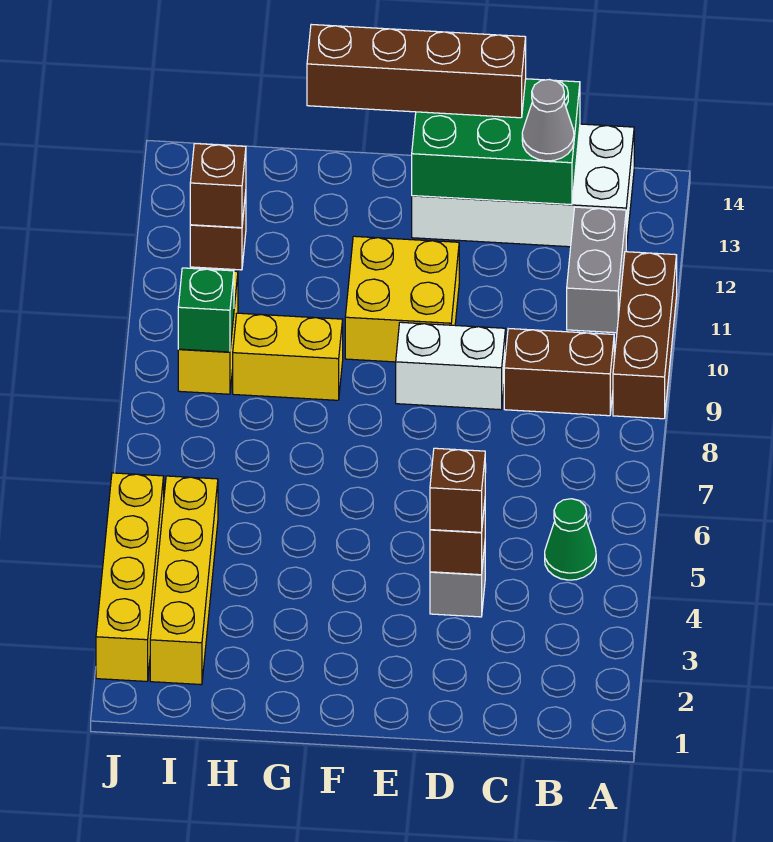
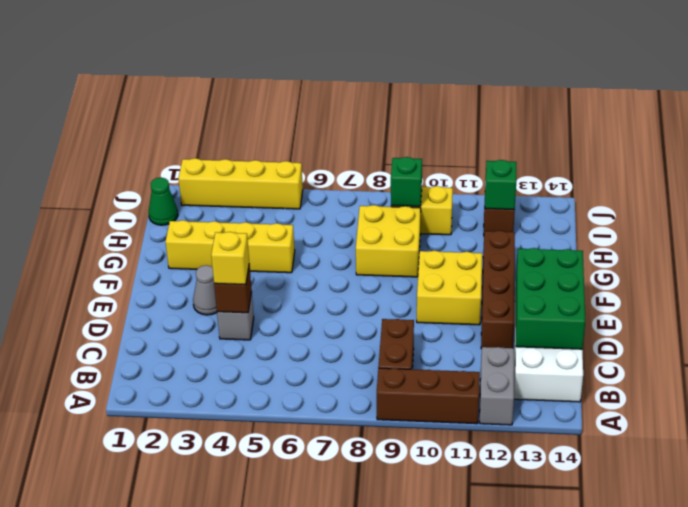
green cone B5 level 1 -> green cone I1 level 1
grey brick B11:B12 level 1 -> grey brick A12:B12 level 1
grey cone C13 level 3 -> grey cone E3 level 1
brown brick D4 level 3 -> yellow brick D4 level 3
white brick D9:E9 level 1 -> none
brown brick D14:G14 level 3 -> brown brick D12:G12 level 1
yellow brick G9:H9 level 1 -> yellow brick G8:H9 level 1
yellow brick I2:I5 level 1 -> yellow brick G2:G5 level 1
brown brick I12 level 2 -> green brick I12 level 2

